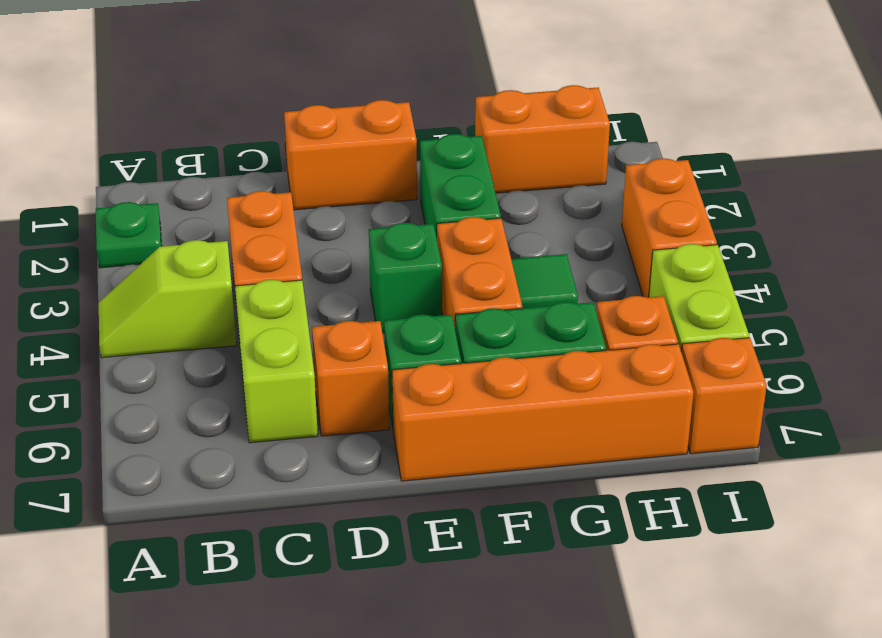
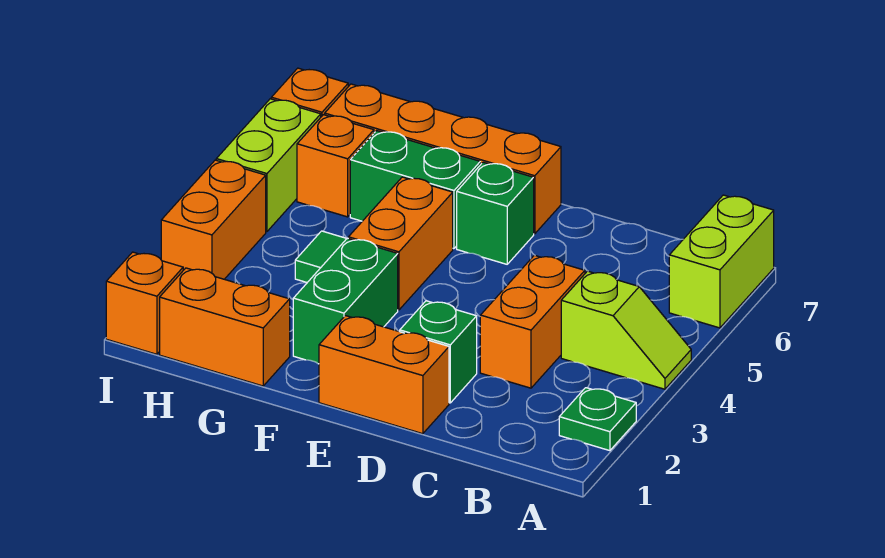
lime brick C5:C6 level 1 -> lime brick A6:A7 level 1
orange brick D6 level 1 -> orange brick I1 level 1
green brick E4 level 1 -> green brick D2 level 1

